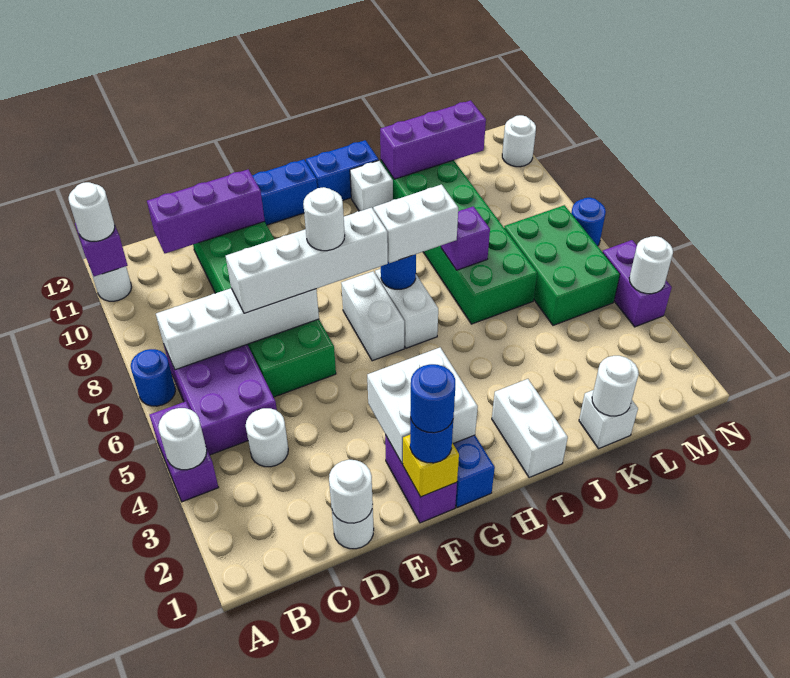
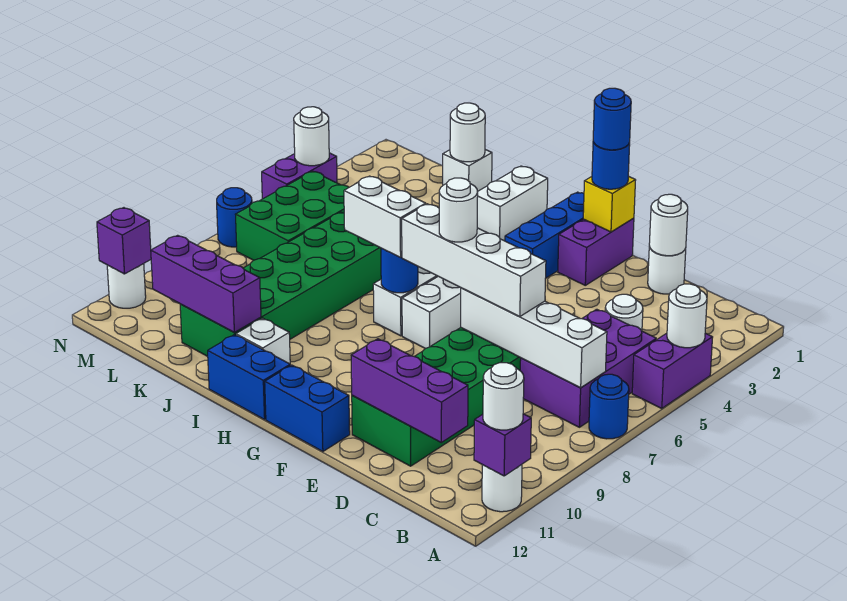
white brick F2:G3 level 2 -> none
purple brick J7 level 2 -> purple brick N11 level 2

